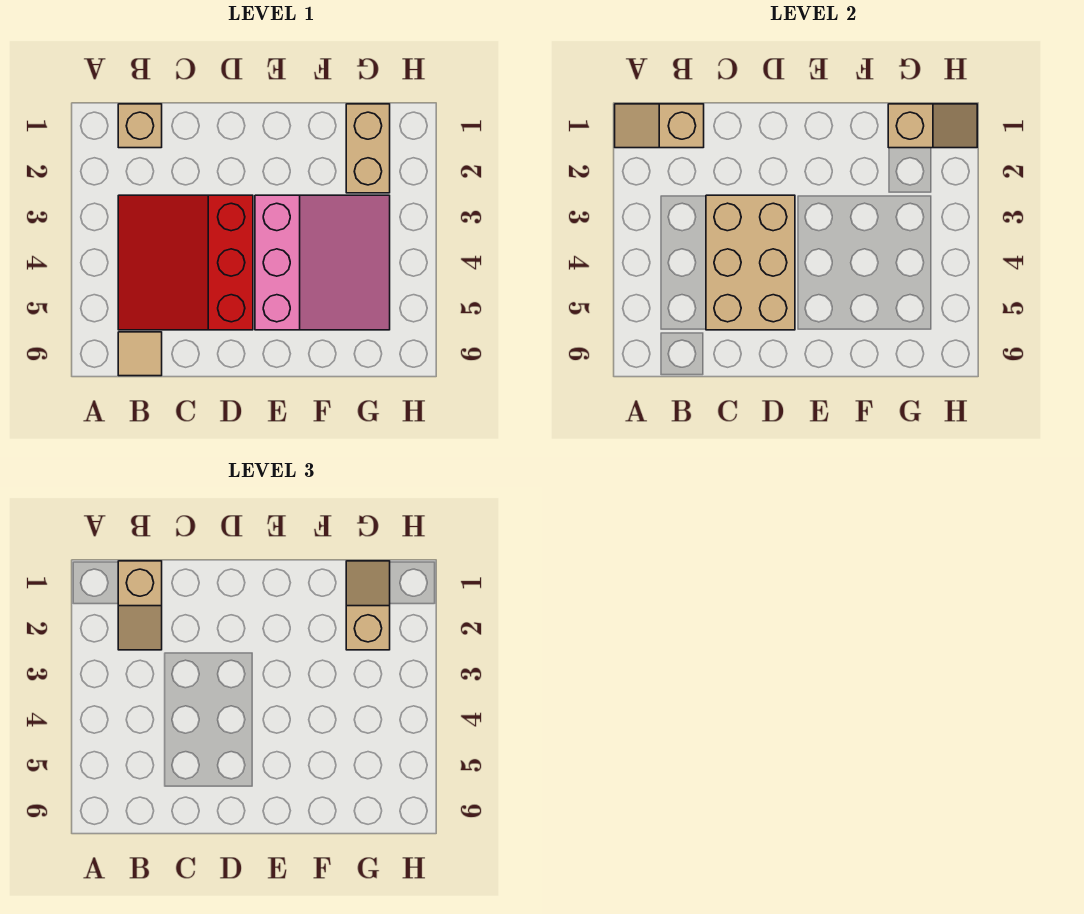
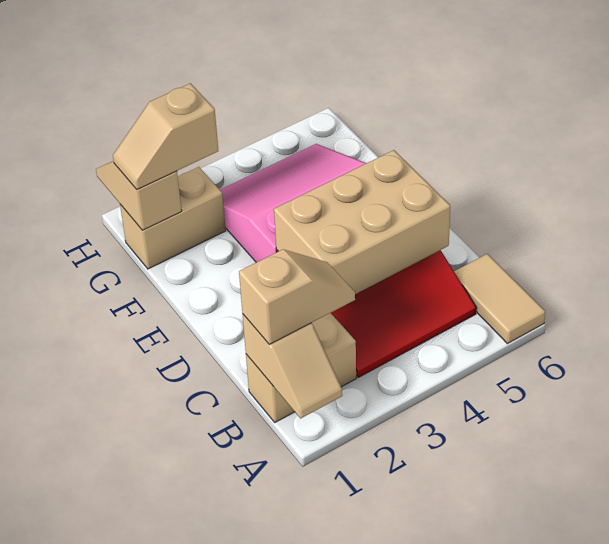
tan brick B1 level 1 -> tan brick B1:B2 level 1
tan tile B6 level 1 -> tan tile A6:B6 level 1

